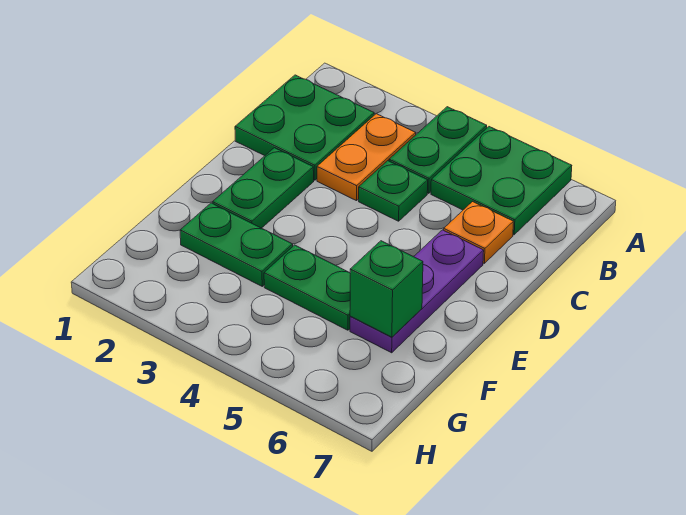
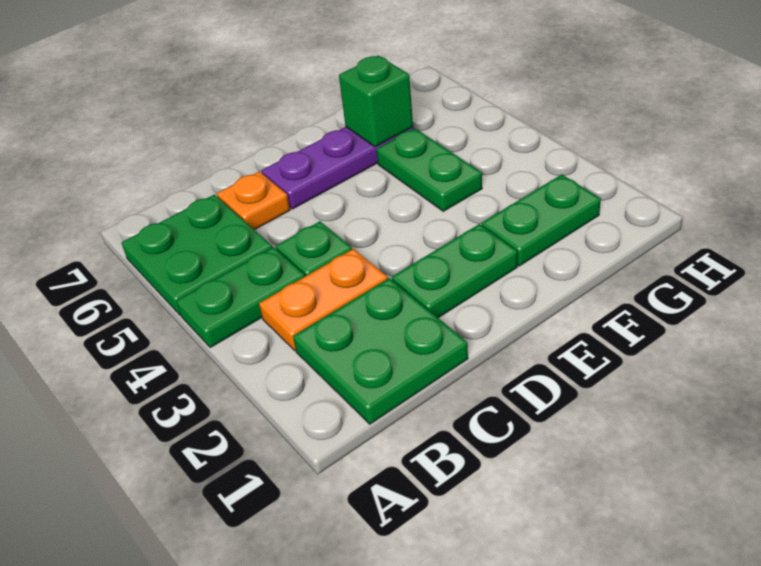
green plate F2:F3 level 1 -> green plate F2:G2 level 1

